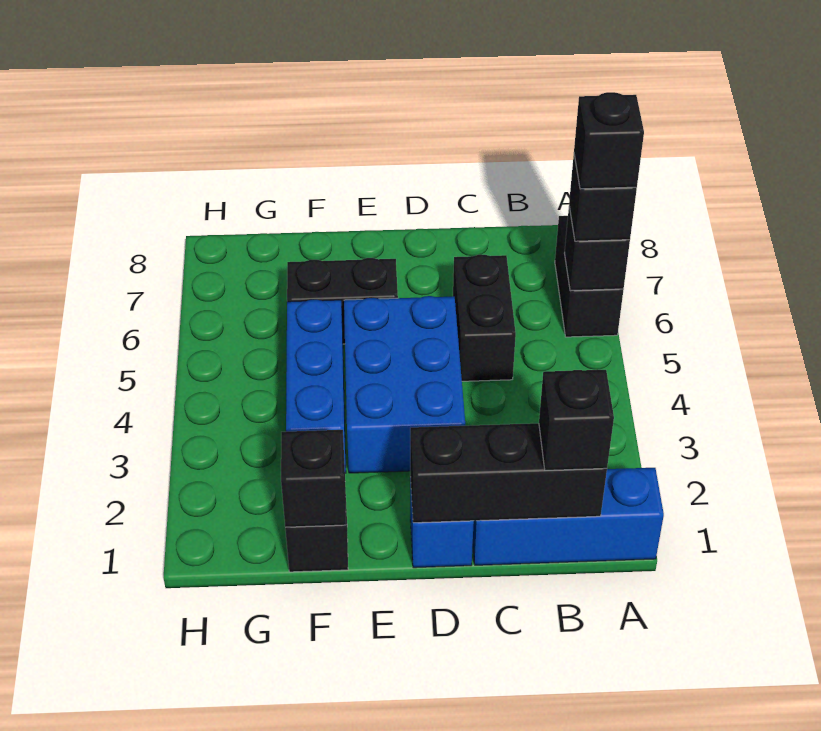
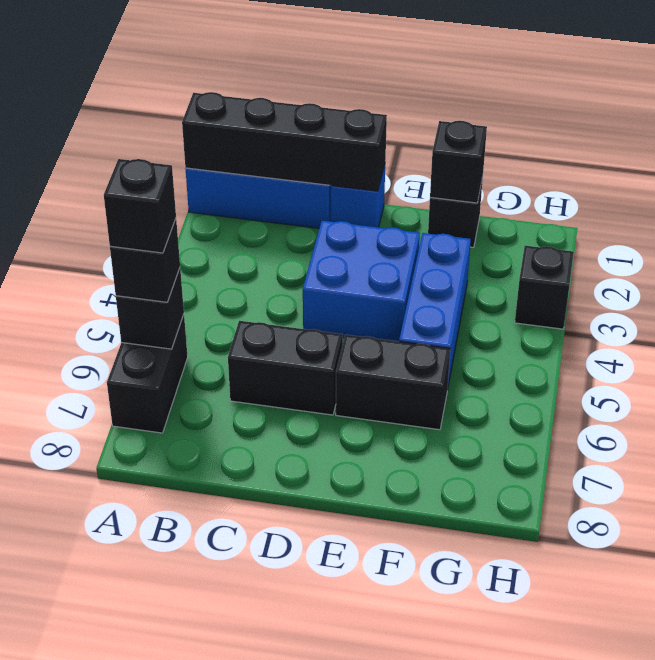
black brick B1:D1 level 2 -> black brick A1:D1 level 2
black brick B1 level 3 -> black brick H3 level 1
black brick C5:C6 level 1 -> black brick C6:D6 level 1
blue brick D3:E5 level 1 -> blue brick D3:E4 level 1

